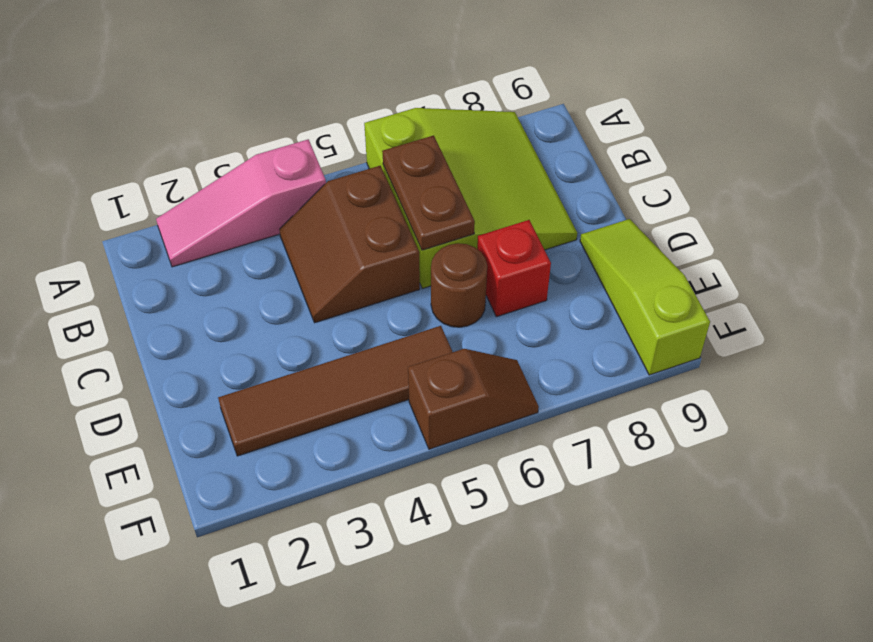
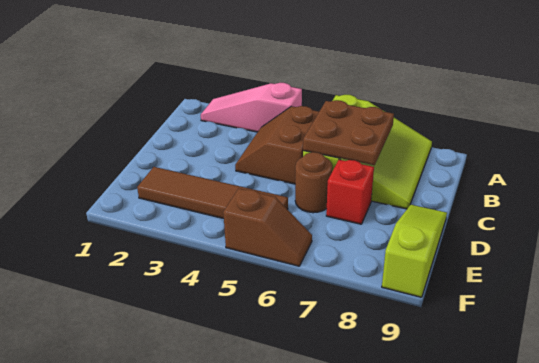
brown plate B6:C6 level 2 -> brown plate B6:C7 level 2

